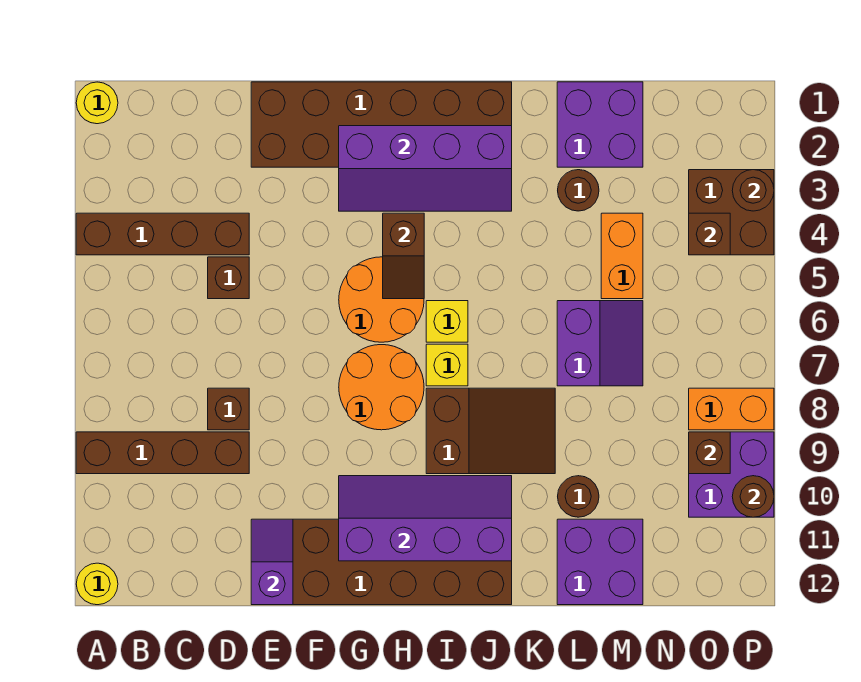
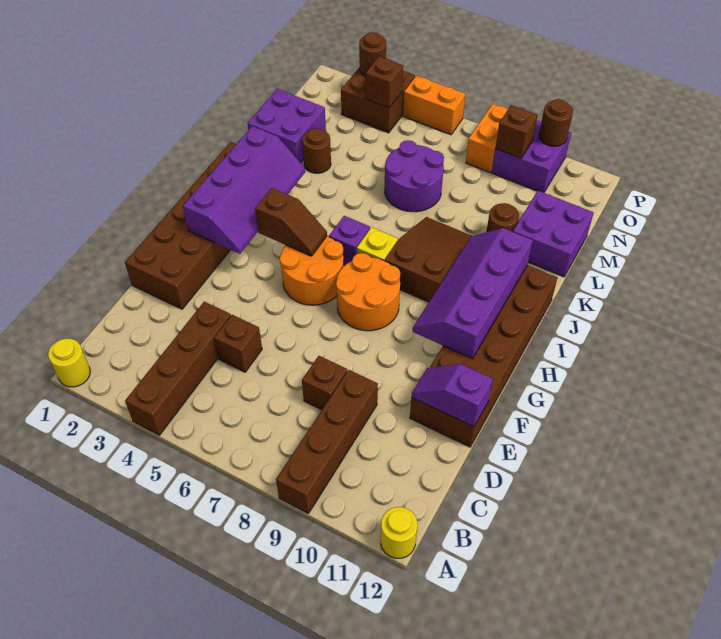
yellow brick I6 level 1 -> purple brick I6 level 1
purple slope L6:M7 level 1 top L -> purple round brick L6:M7 level 1
orange brick M4:M5 level 1 -> orange brick P5:P6 level 1

